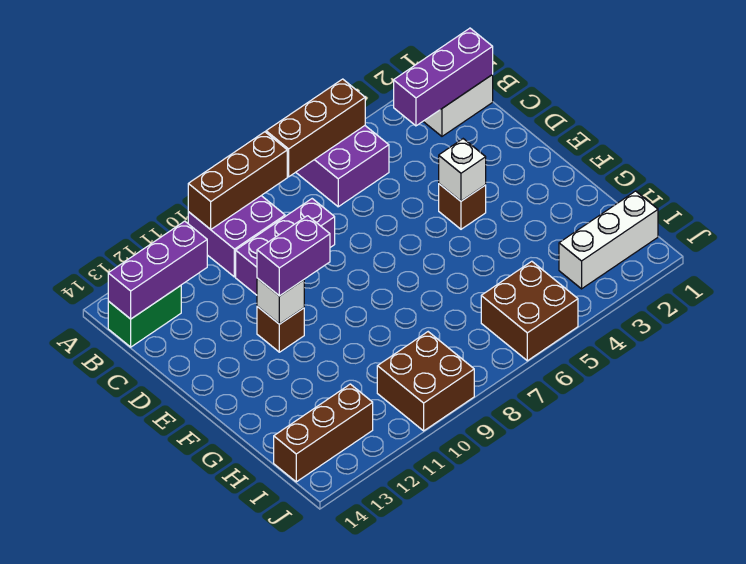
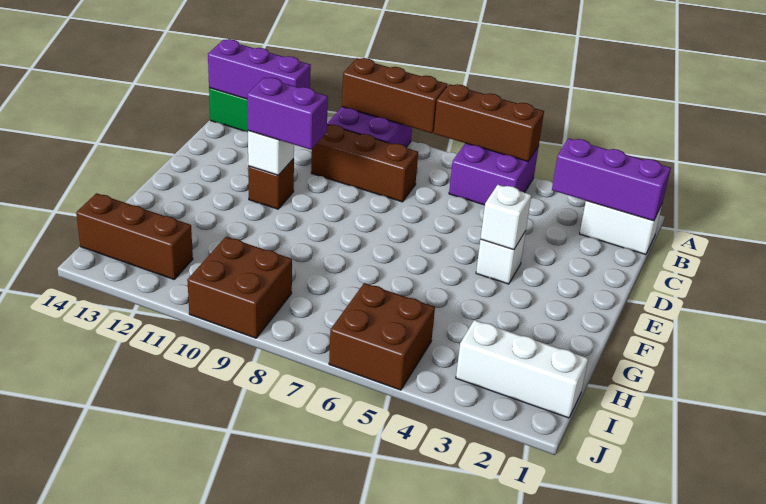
purple brick C8:C10 level 1 -> brown brick C8:C10 level 1
brown brick E4 level 1 -> white brick E4 level 1

